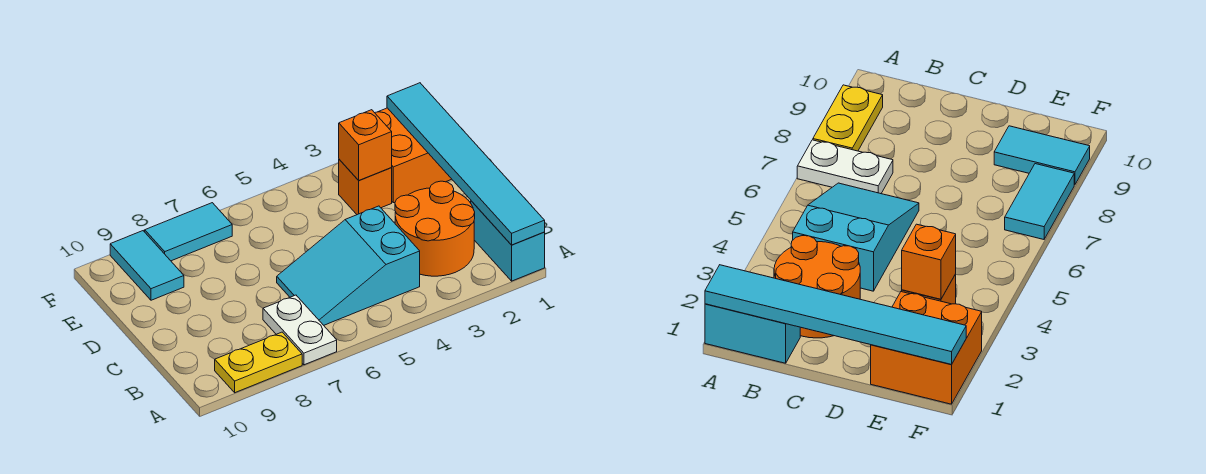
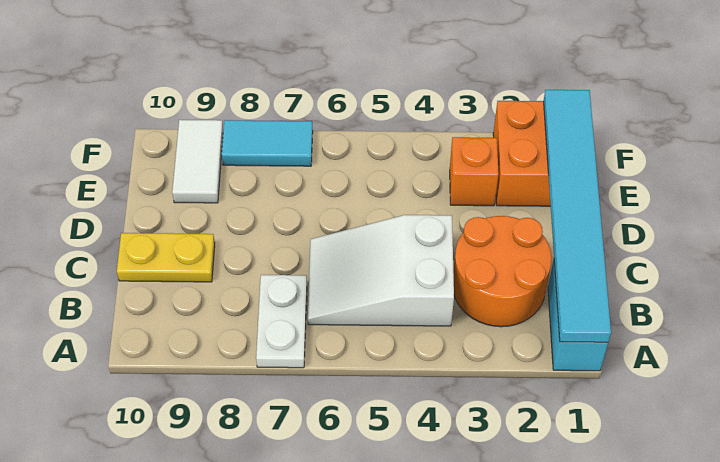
yellow plate A8:A9 level 1 -> yellow plate C9:C10 level 1
cyan slope B4:C6 level 1 top 4 -> white slope B4:C6 level 1 top 4
orange brick E3 level 2 -> none
cyan tile E9:F9 level 1 -> white tile E9:F9 level 1

